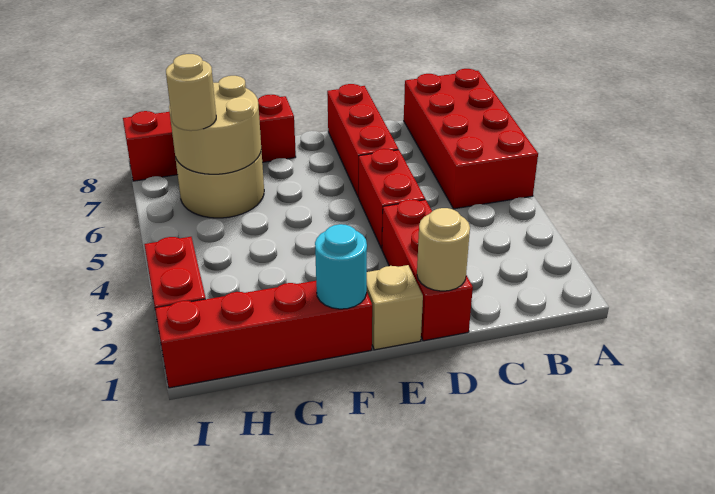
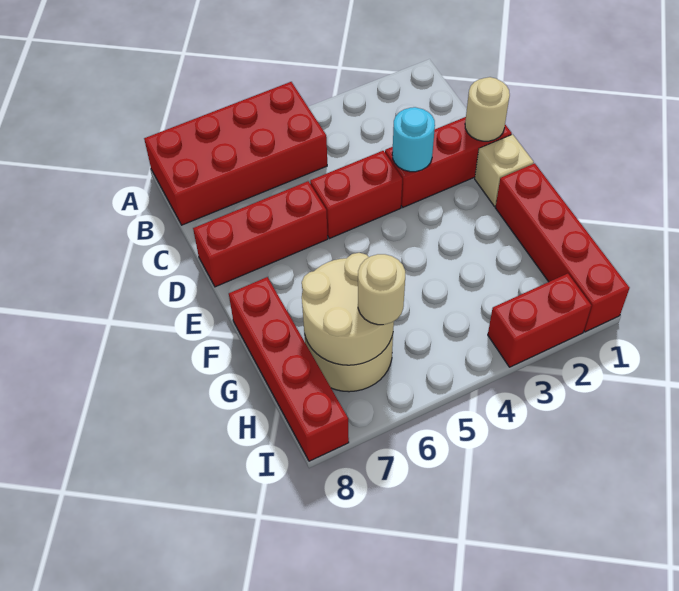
cyan round brick F1 level 2 -> cyan round brick D3 level 2

